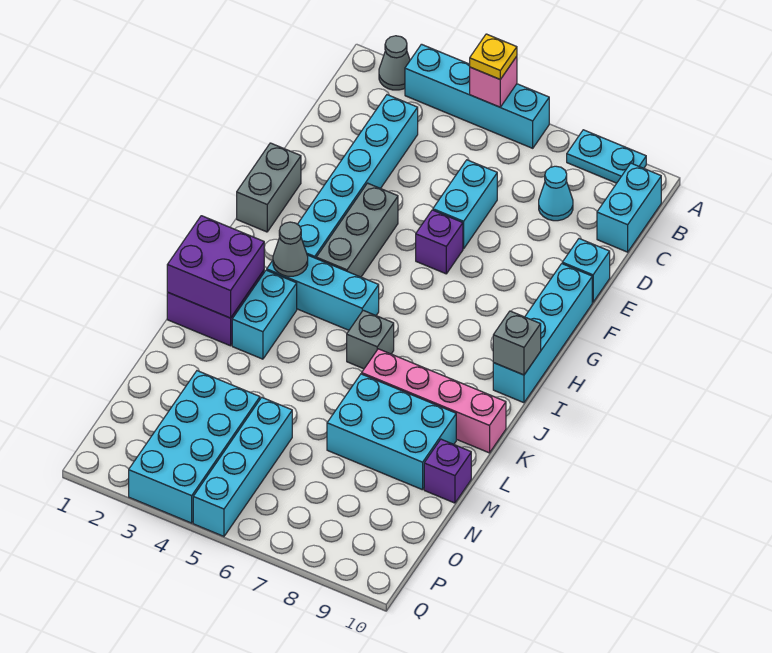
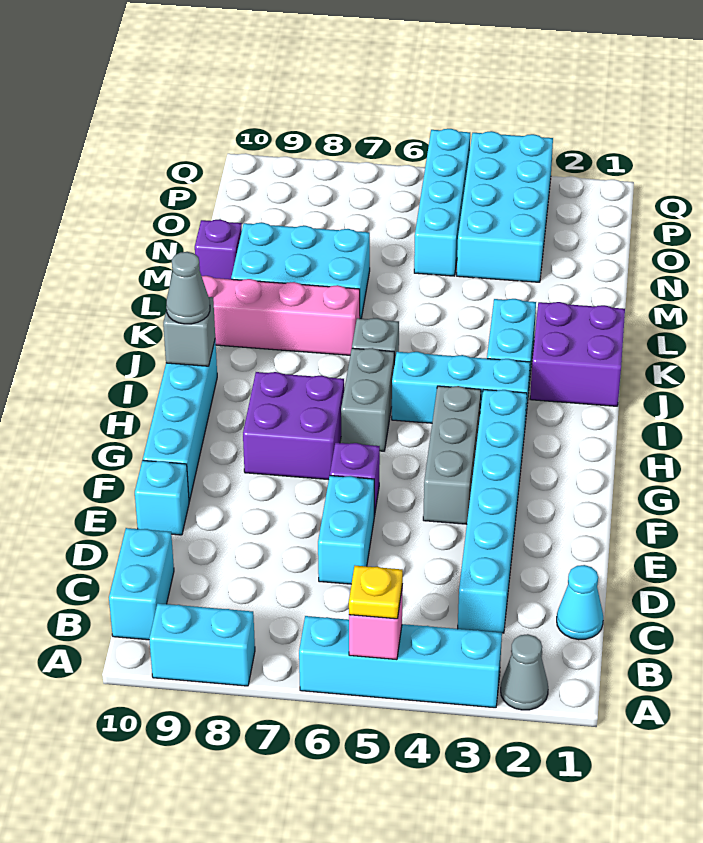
cyan plate A8:A9 level 1 -> cyan brick A8:A9 level 1
cyan cone C8 level 1 -> cyan cone C1 level 1
grey brick F1:G1 level 1 -> grey brick H6:I6 level 1
grey cone I3 level 2 -> grey cone I10 level 3
purple brick J1:K2 level 2 -> purple brick G7:H8 level 1

